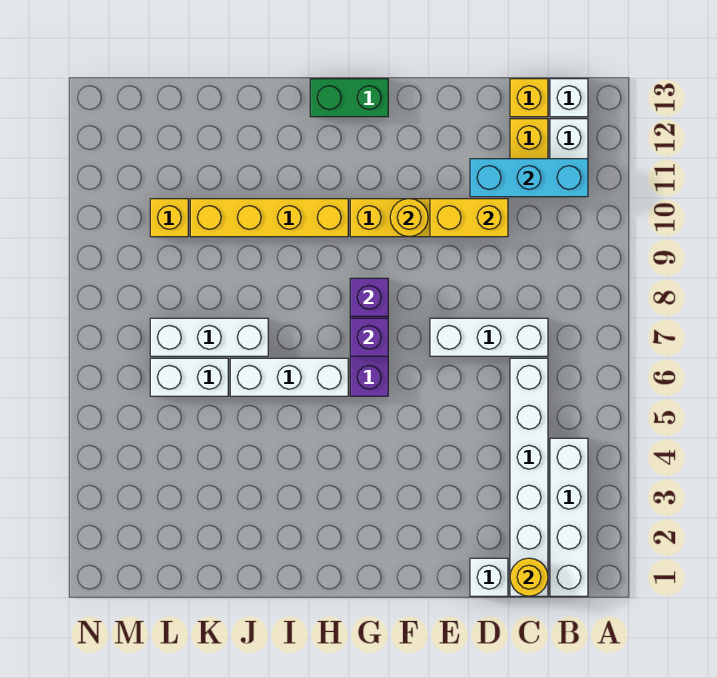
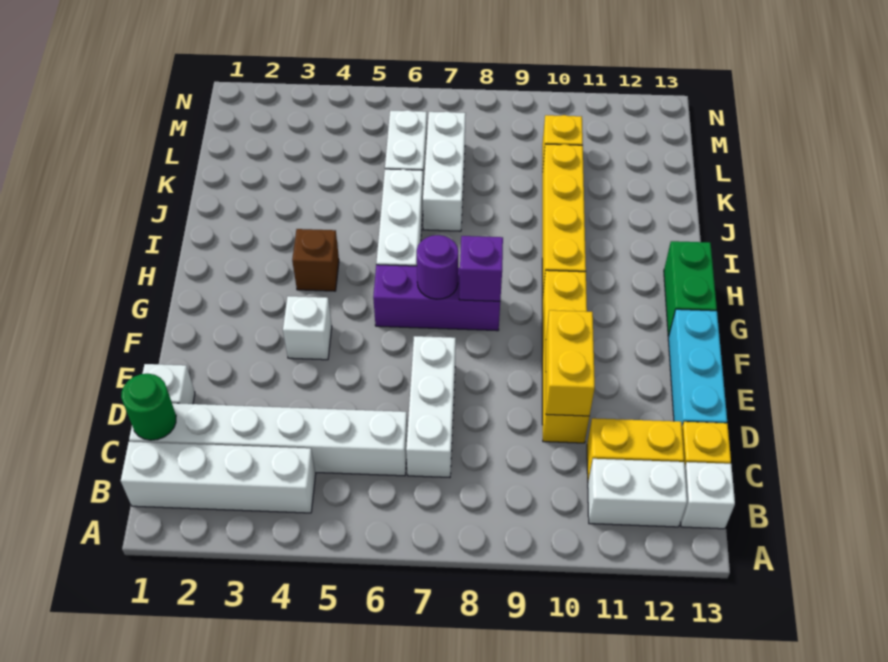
cyan brick B11:D11 level 2 -> cyan brick D13:F13 level 1
yellow round brick C1 level 2 -> green round brick C1 level 2
none -> white brick F4 level 1
yellow round brick F10 level 2 -> none
purple brick G7 level 2 -> purple round brick G7 level 2
none -> brown brick H4 level 1

